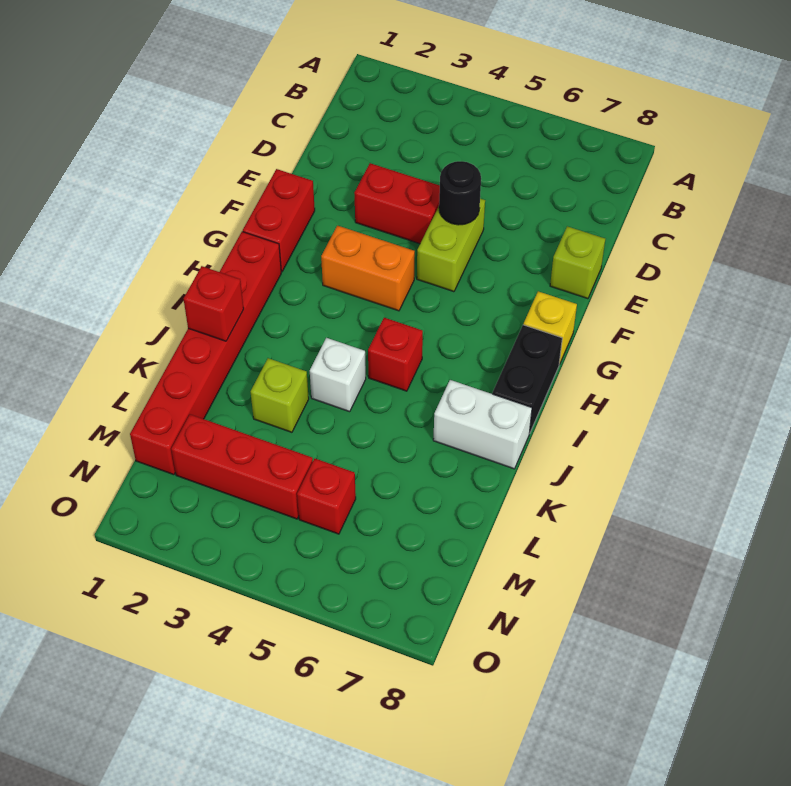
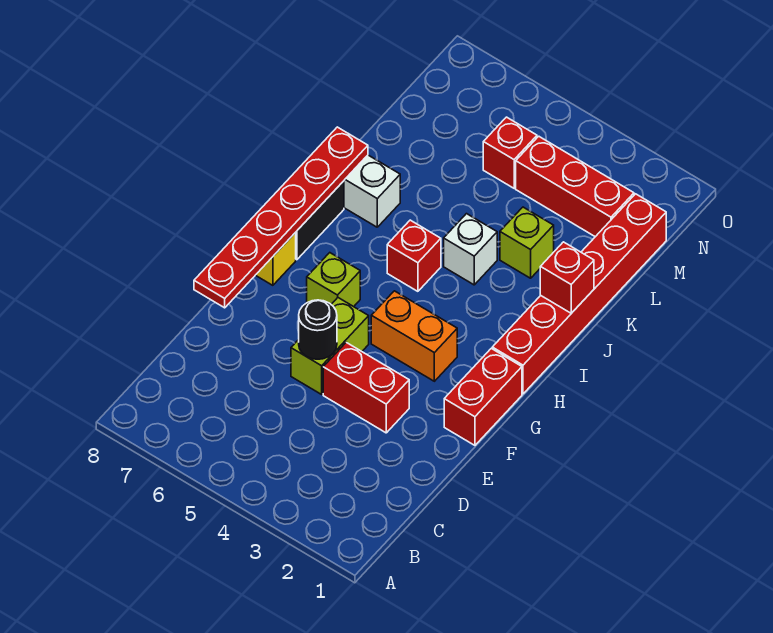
lime brick E8 level 1 -> lime brick G6 level 1
none -> red plate E8:J8 level 2

